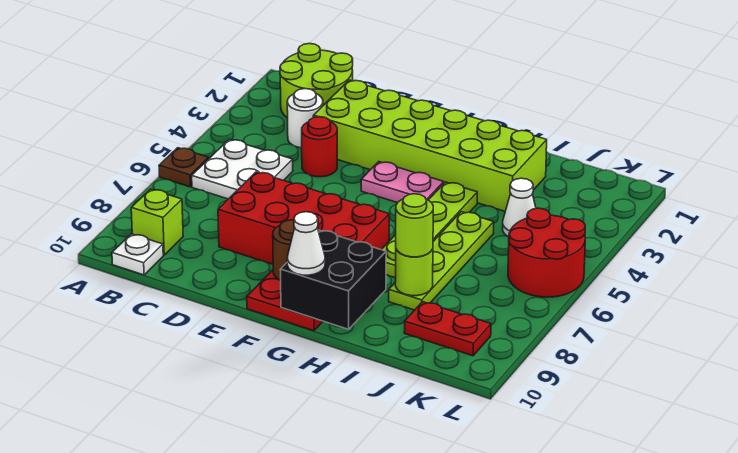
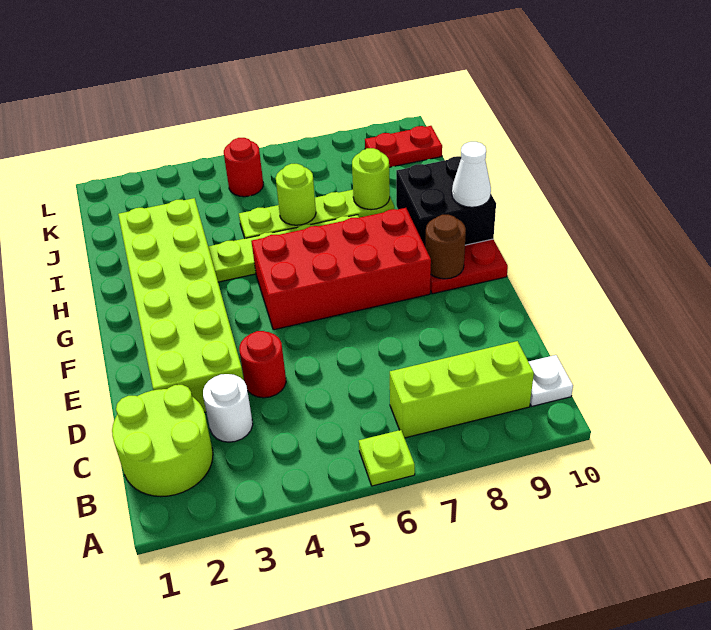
brown plate A6 level 1 -> lime plate A6 level 1
white plate B5:C6 level 1 -> none
lime brick B9 level 1 -> lime brick B7:B9 level 1
red brick D7:G8 level 1 -> red brick F5:G8 level 1
pink plate F4:G4 level 1 -> none
lime round brick I8 level 3 -> lime round brick I6 level 2
white cone J4 level 1 -> none
red plate J9:K9 level 1 -> red plate K9:K10 level 1
red round brick K5:L6 level 1 -> red round brick K5 level 1

